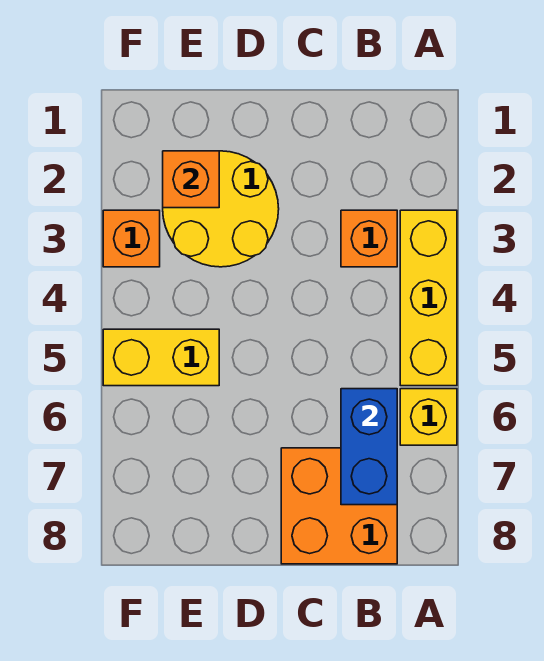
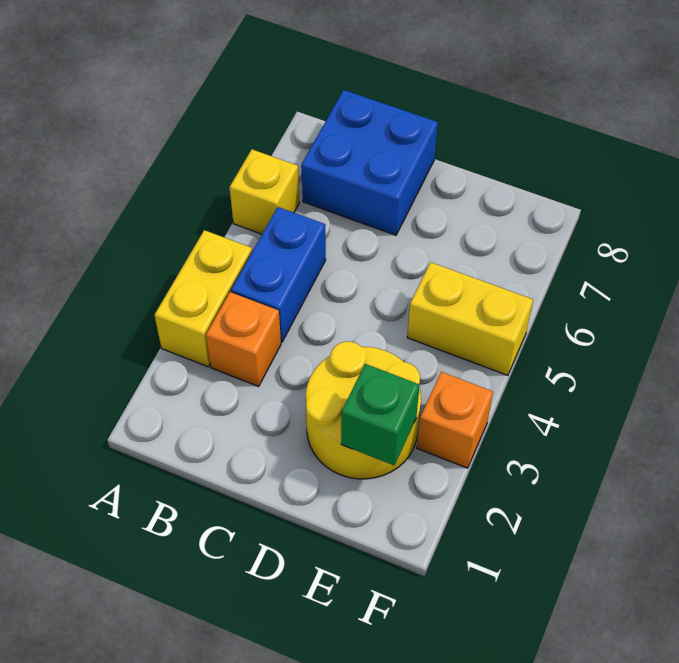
yellow brick A3:A5 level 1 -> yellow brick A3:A4 level 1
blue brick B6:B7 level 2 -> blue brick B4:B5 level 1
orange brick B7:C8 level 1 -> blue brick B7:C8 level 1
orange brick E2 level 2 -> green brick E2 level 2

